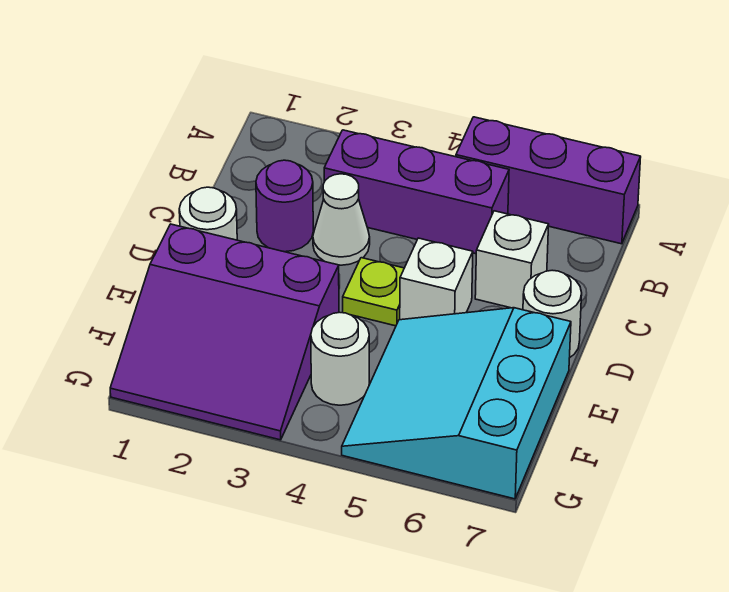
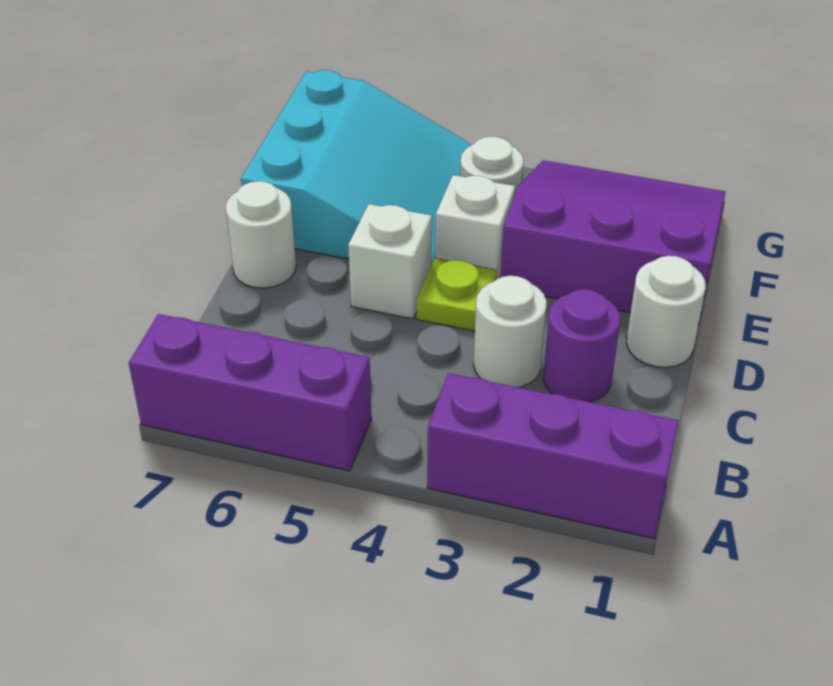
purple brick B3:B5 level 1 -> purple brick A1:A3 level 1
white cone C3 level 1 -> white round brick C3 level 1
white brick C6 level 1 -> white brick E4 level 1

